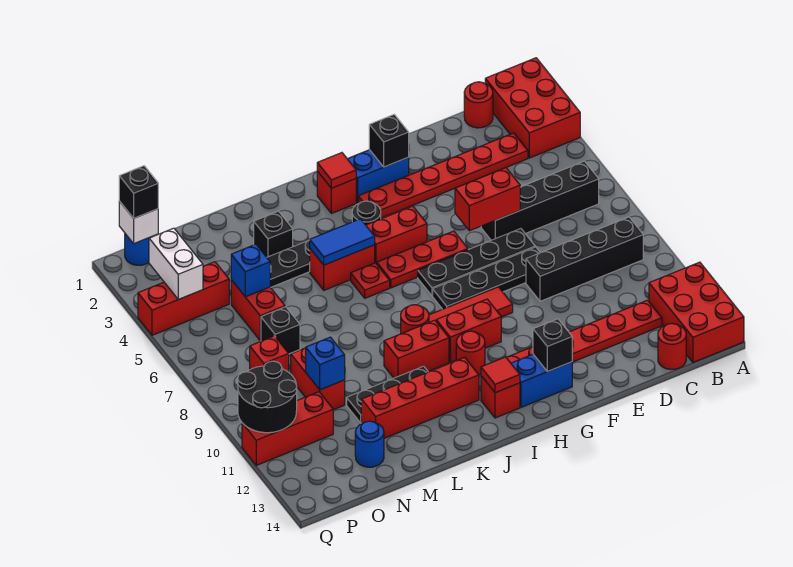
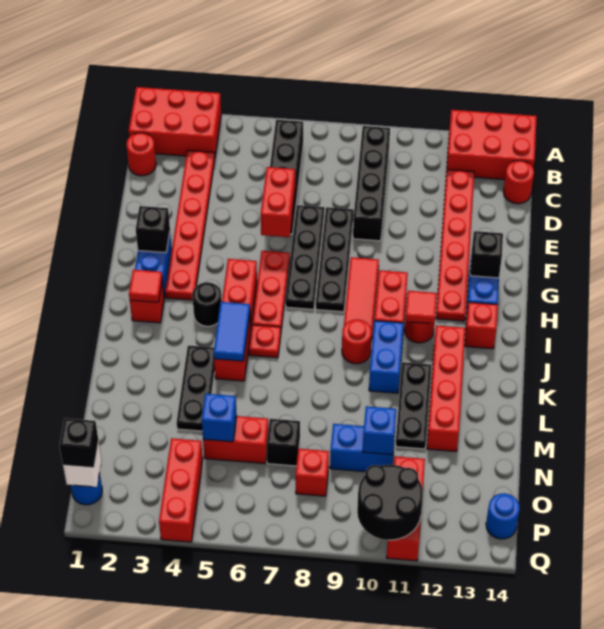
red tile I13 level 2 -> red tile I11 level 2
red brick J10:K10 level 1 -> blue brick J10:K10 level 1
black brick L3 level 1 -> none
red brick N9:N10 level 1 -> blue brick N9:N10 level 1
blue round brick N13 level 1 -> blue round brick P14 level 1
white brick P3:P4 level 2 -> none

